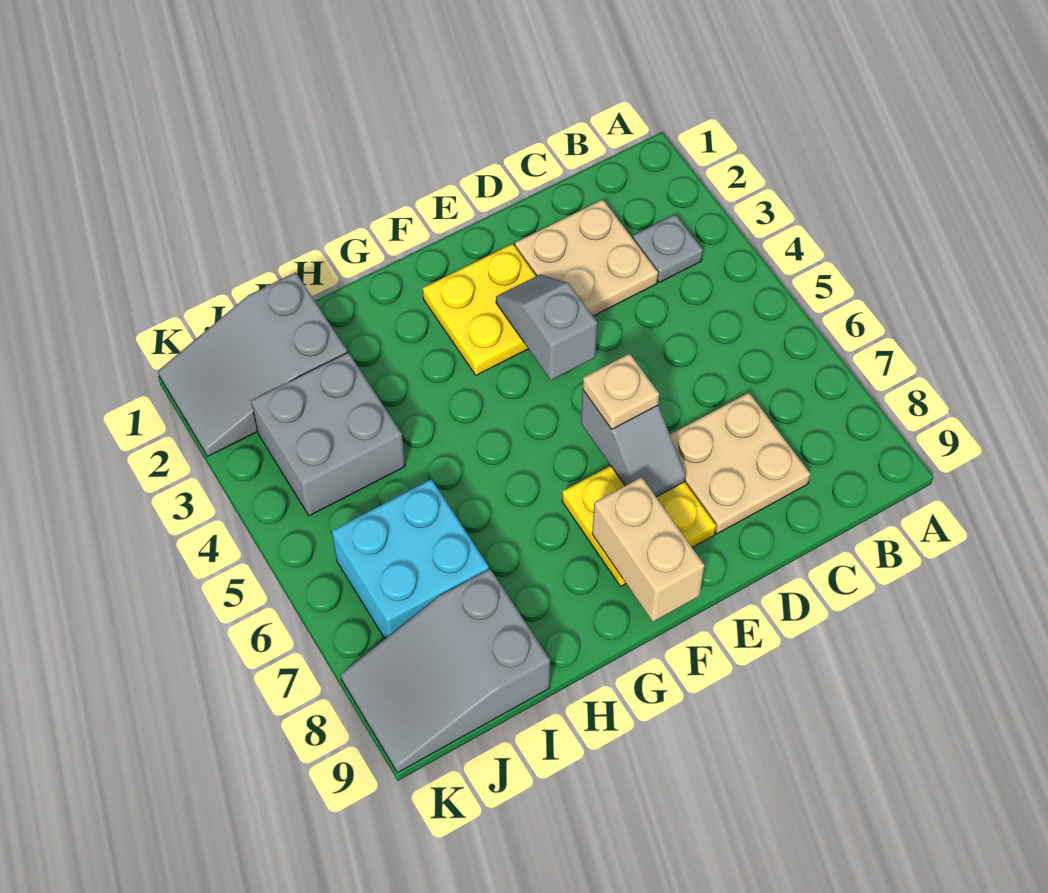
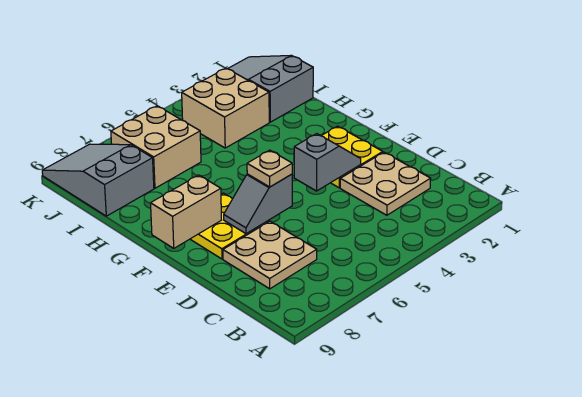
grey plate B3 level 1 -> none
grey brick I3:J4 level 1 -> tan brick I3:J4 level 1
cyan brick I6:J7 level 1 -> tan brick I6:J7 level 1

